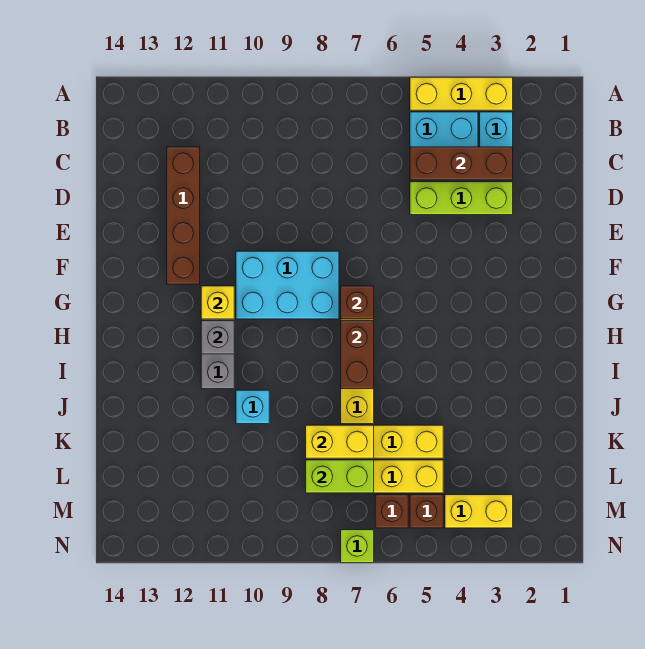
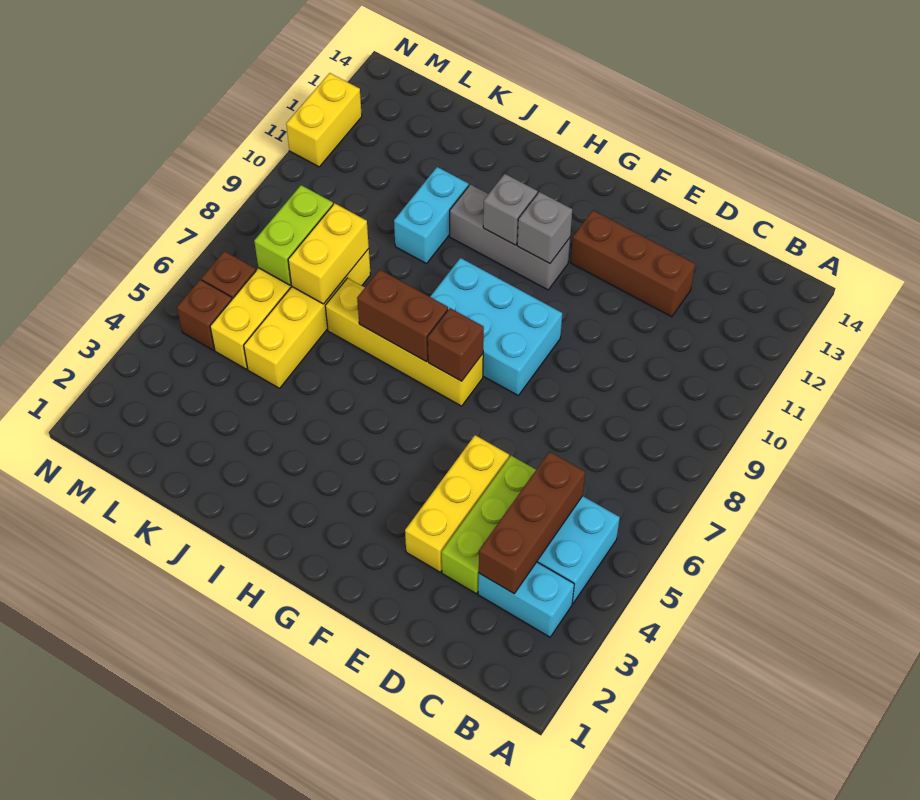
yellow brick A3:A5 level 1 -> yellow brick E3:E5 level 1
brown brick C12:F12 level 1 -> brown brick D12:F12 level 1
cyan brick F8:G10 level 1 -> cyan brick F8:H9 level 1
yellow brick G11 level 2 -> grey brick G11 level 2
cyan brick J10 level 1 -> cyan brick J10:J11 level 1
yellow brick M3:M4 level 1 -> yellow brick N11:N12 level 1
lime brick N7 level 1 -> none

